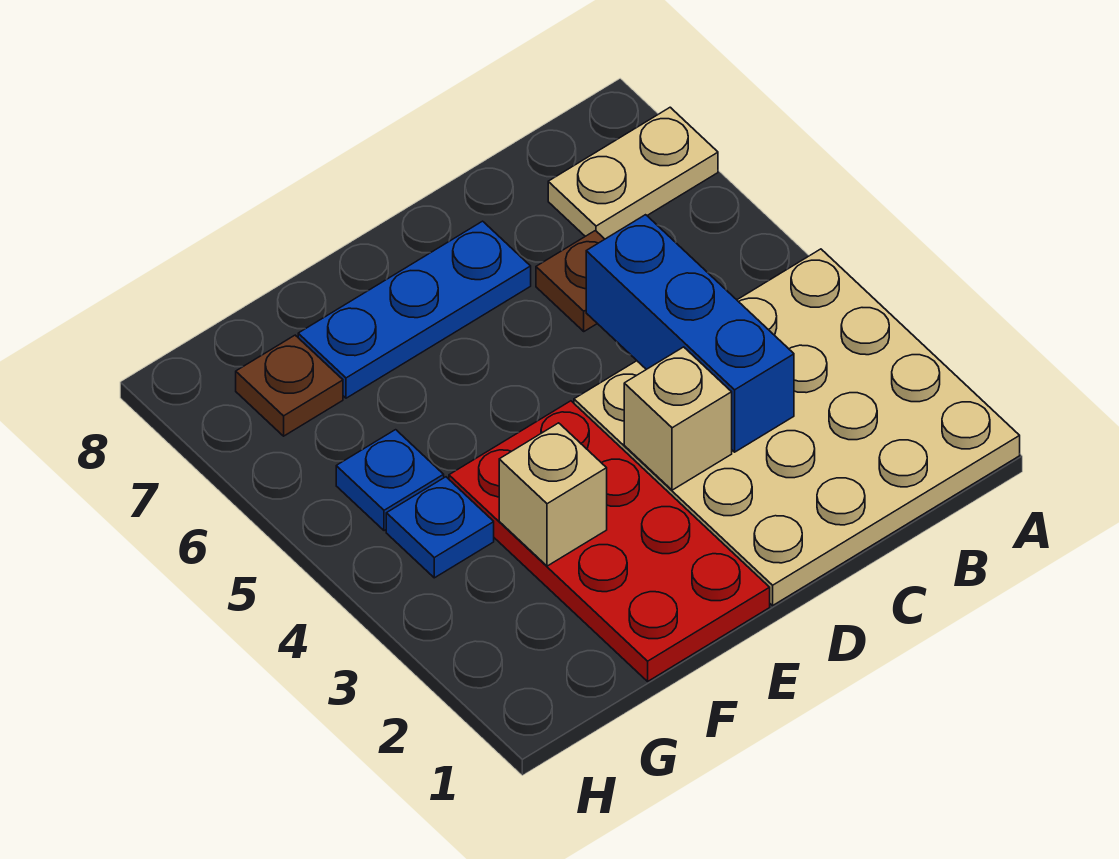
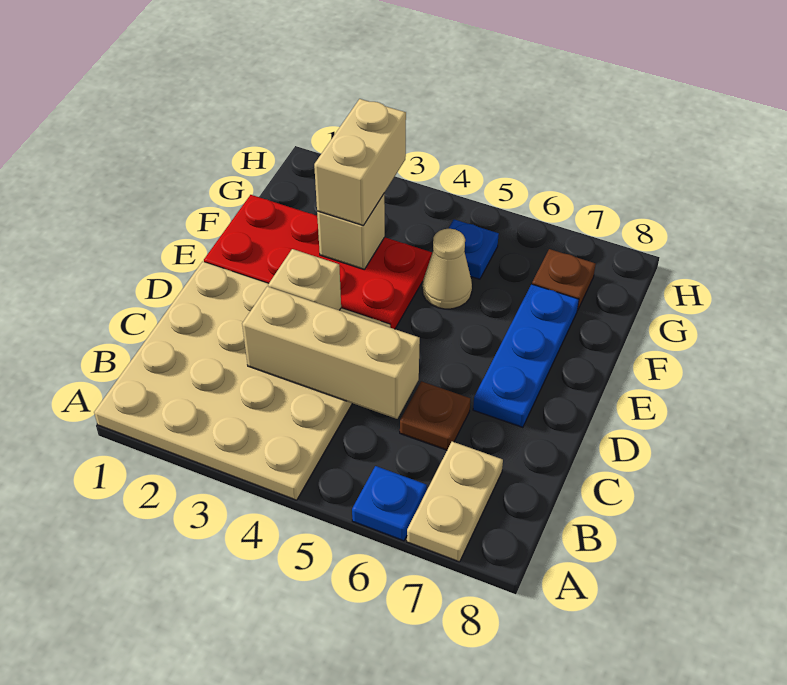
blue brick C3:C5 level 2 -> tan brick C3:C5 level 2
none -> tan brick F3:G3 level 3
none -> tan cone F5 level 1
blue plate G4 level 1 -> blue plate A6 level 1

